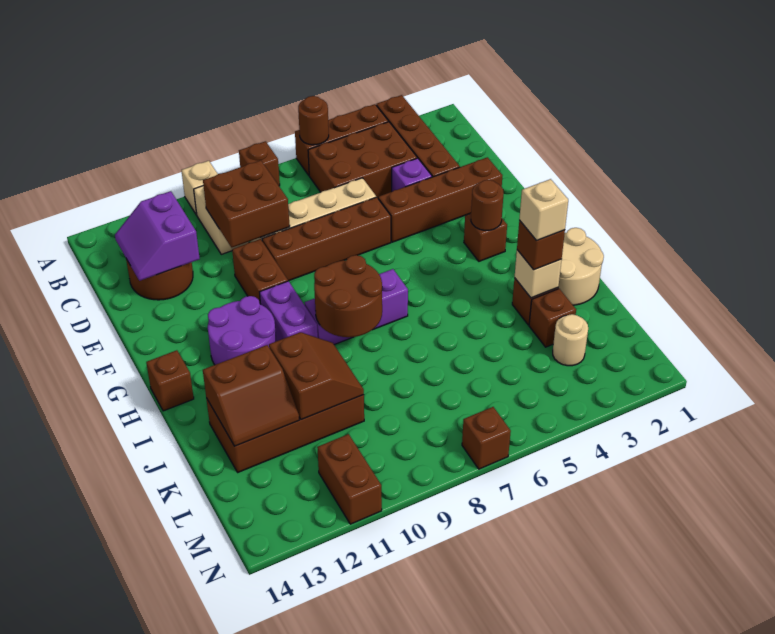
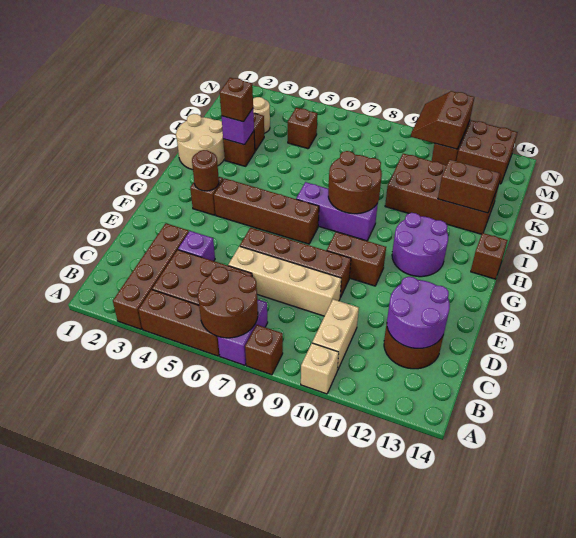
brown round brick A6 level 2 -> brown round brick A6:B7 level 2
brown brick C9:D10 level 2 -> brown brick M12:N13 level 1
purple slope C12:D13 level 2 top 12 -> purple round brick C12:D13 level 2
brown brick E2:E5 level 1 -> brown brick G4:G7 level 1
brown brick E10:F10 level 1 -> brown brick F9:F10 level 1
purple brick G10:H10 level 1 -> purple brick A7:B7 level 1
tan brick J3 level 2 -> purple brick J3 level 2
tan brick J3 level 4 -> none
brown slope J10:K11 level 2 top 11 -> brown slope M10:N11 level 2 top 11
brown brick N7 level 1 -> brown brick L5 level 1

